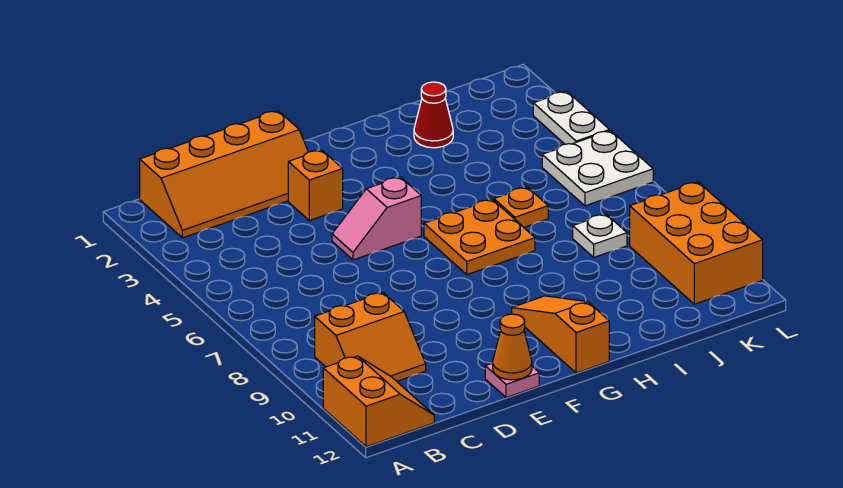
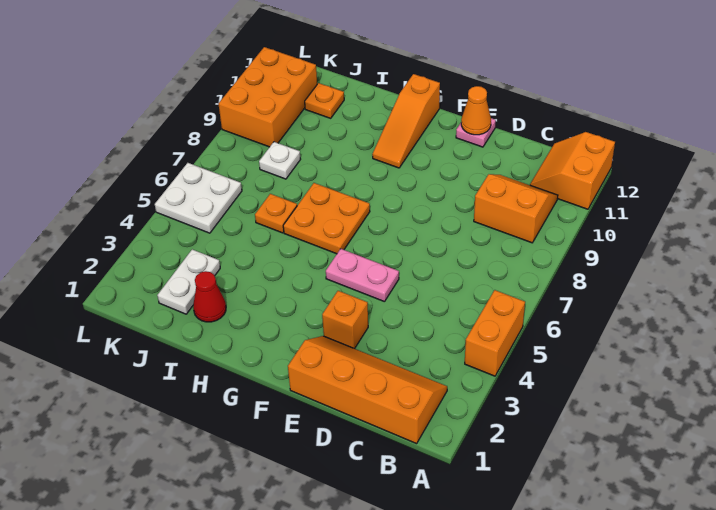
none -> orange brick A4:A5 level 1
pink slope E5:F5 level 1 top F -> pink plate E5:F5 level 1
none -> orange plate J11 level 1
white plate L3:L4 level 1 -> white plate J2:J3 level 1

